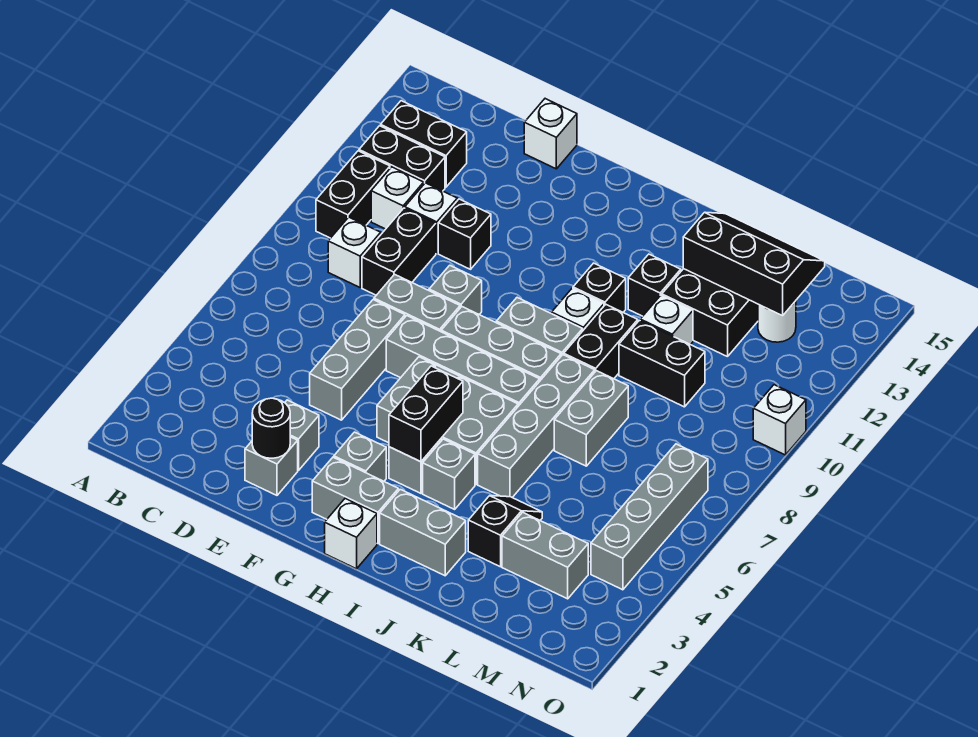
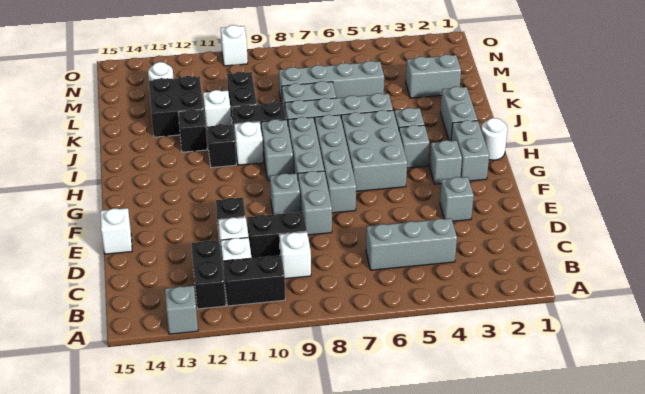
black brick B13:C13 level 1 -> none
grey brick E2 level 1 -> grey brick A13 level 1
black round brick E2 level 2 -> none
grey brick E5:E7 level 1 -> grey brick C4:C6 level 1
white brick H1 level 1 -> white round brick H1 level 1
black brick H4:H5 level 2 -> none
black slope K3:K4 level 1 top 3 -> none
black slope K13:M14 level 2 top 13 -> none
grey brick L3:M3 level 1 -> grey brick L2:L3 level 1
grey brick N4:N7 level 1 -> grey brick L5:L8 level 1

